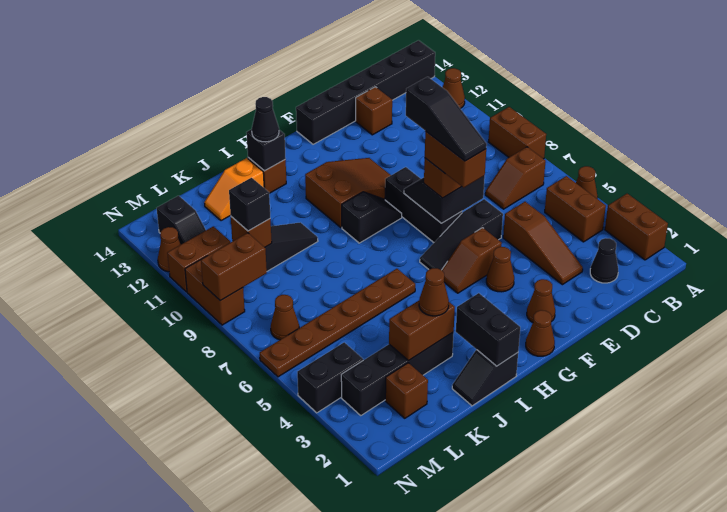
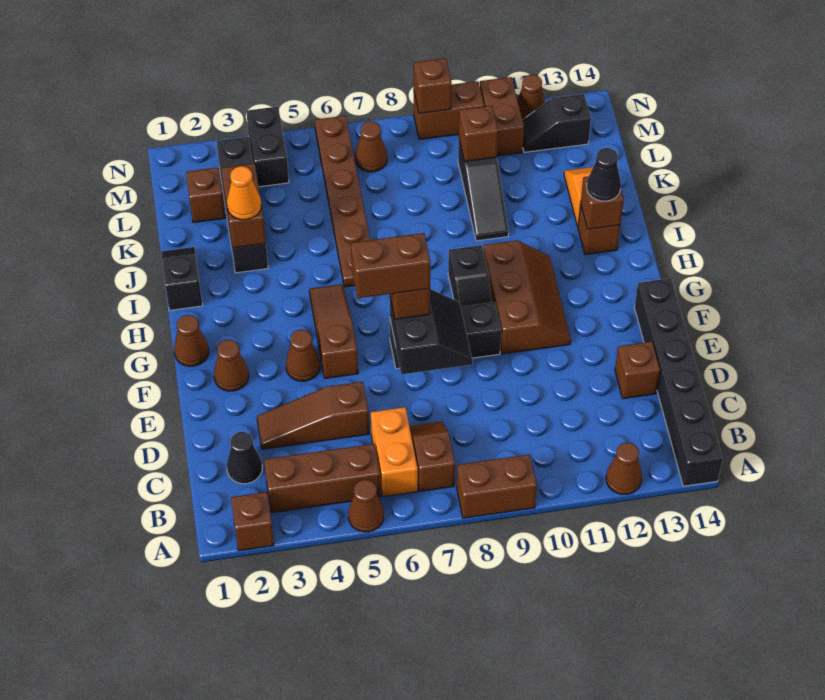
brown brick A2:A3 level 1 -> brown brick A2 level 1
brown brick B4:B5 level 1 -> brown brick B3:B5 level 1
none -> orange brick B6:C6 level 1
black slope E6:G6 level 1 top E -> none
brown slope F5:G5 level 1 top F -> brown slope F5:H5 level 1 top F
black slope F6:F8 level 5 top 8 -> none
brown slope F10:H11 level 1 top H -> brown slope F10:H11 level 1 top 10
black brick I1:I2 level 2 -> none
black brick I13 level 2 -> brown brick I13 level 2
brown cone J3 level 3 -> orange cone J3 level 3
black brick L10 level 3 -> none
brown brick M9:N9 level 2 -> brown brick N9 level 2

